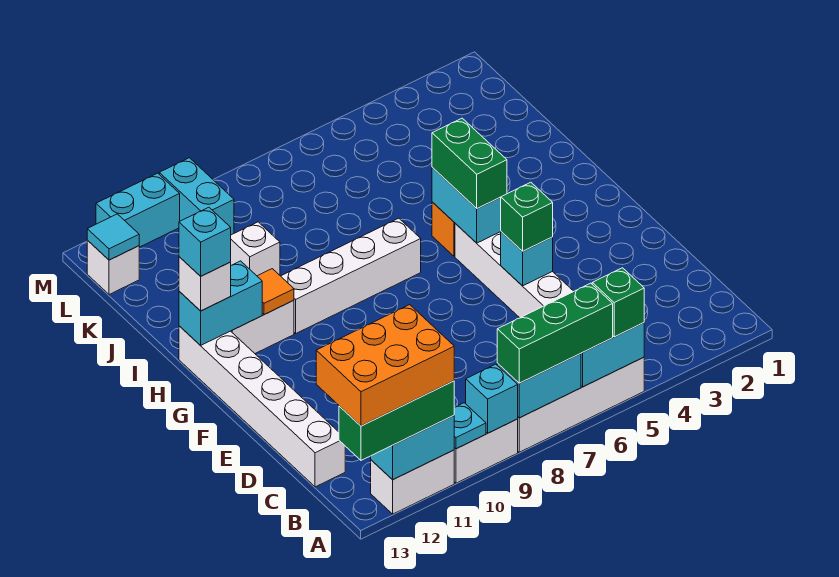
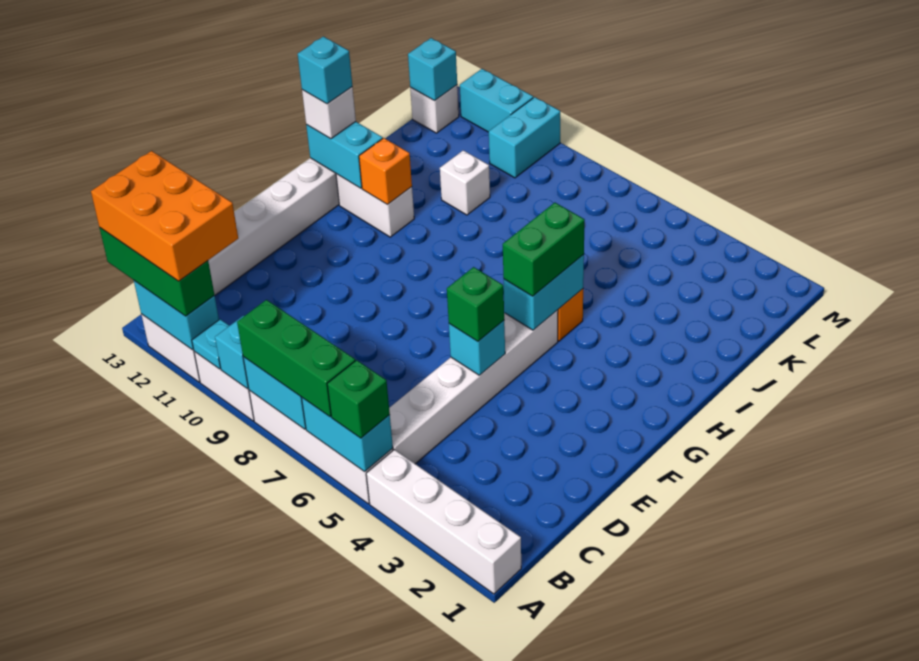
white brick H7:H10 level 1 -> white brick A1:A4 level 1
orange tile H11 level 2 -> orange brick H11 level 2
cyan tile L13 level 2 -> cyan brick L13 level 2

